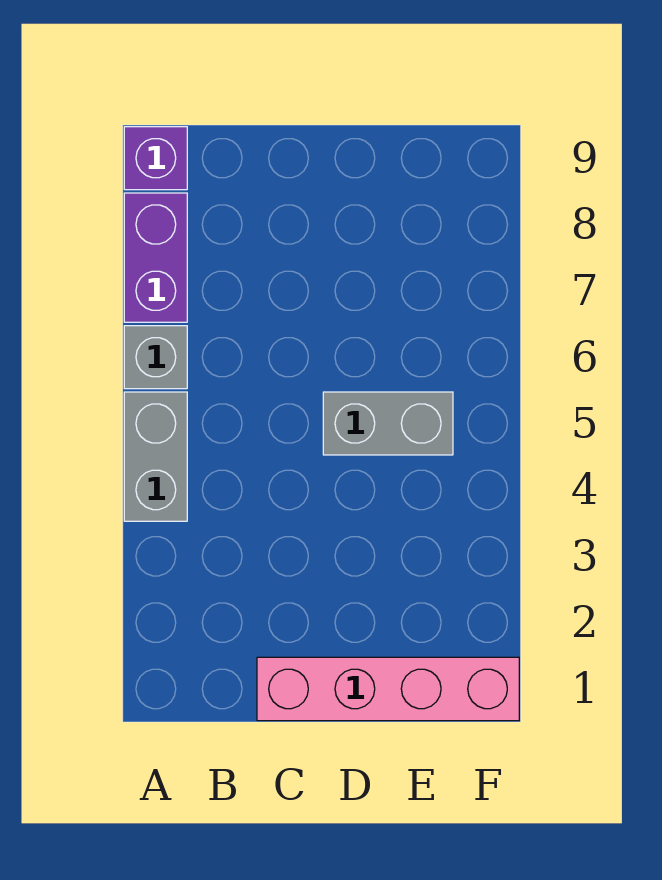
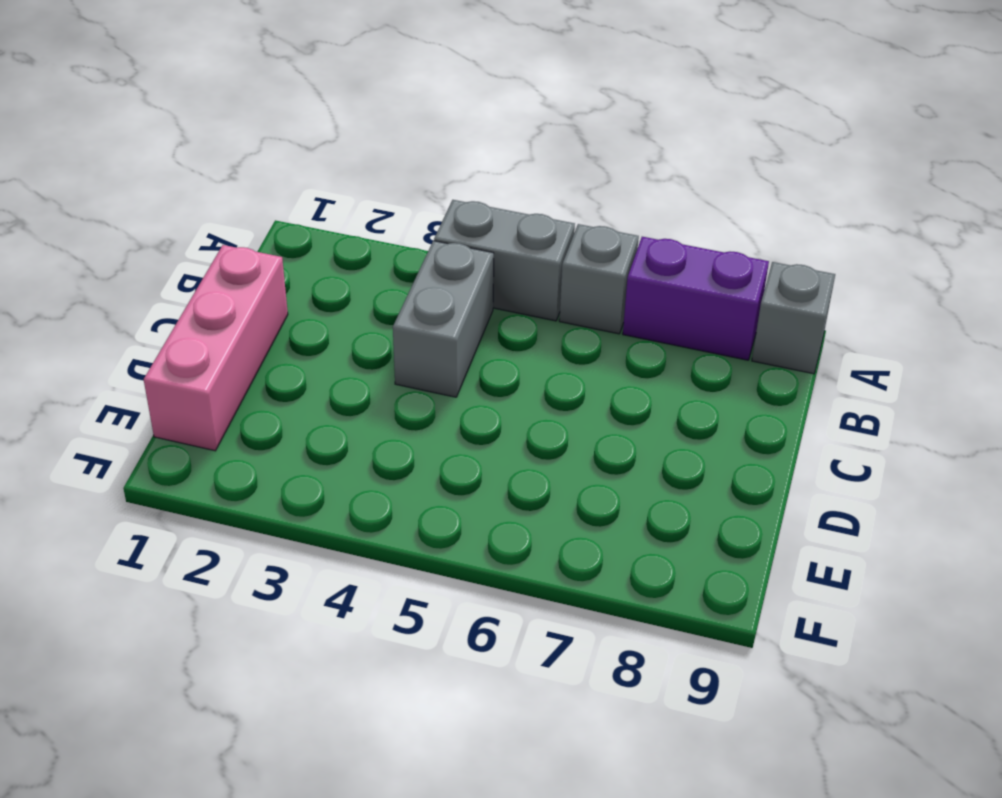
purple brick A9 level 1 -> grey brick A9 level 1
pink brick C1:F1 level 1 -> pink brick C1:E1 level 1
grey brick D5:E5 level 1 -> grey brick B4:C4 level 1

